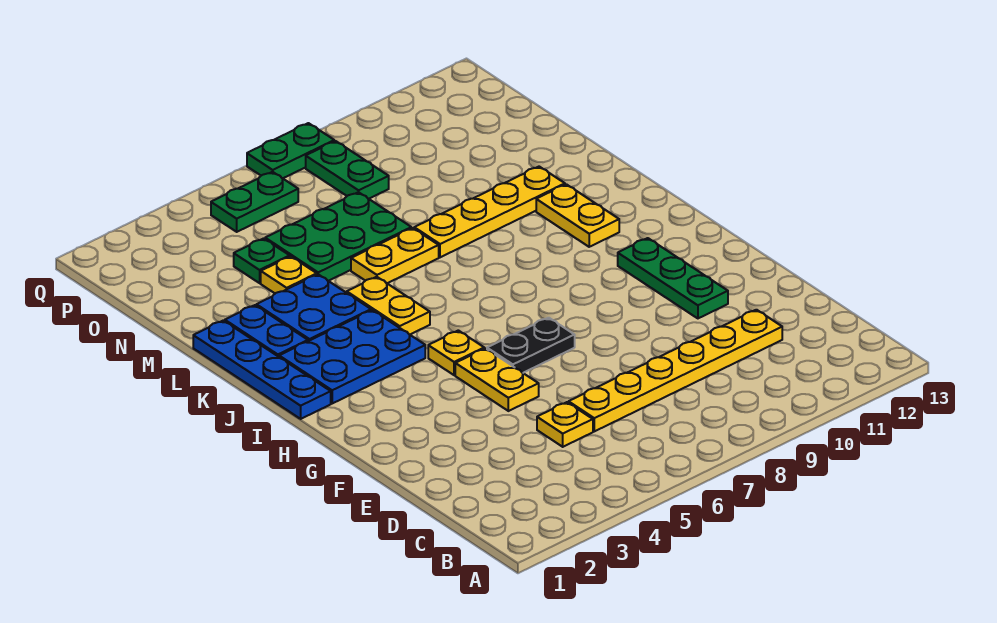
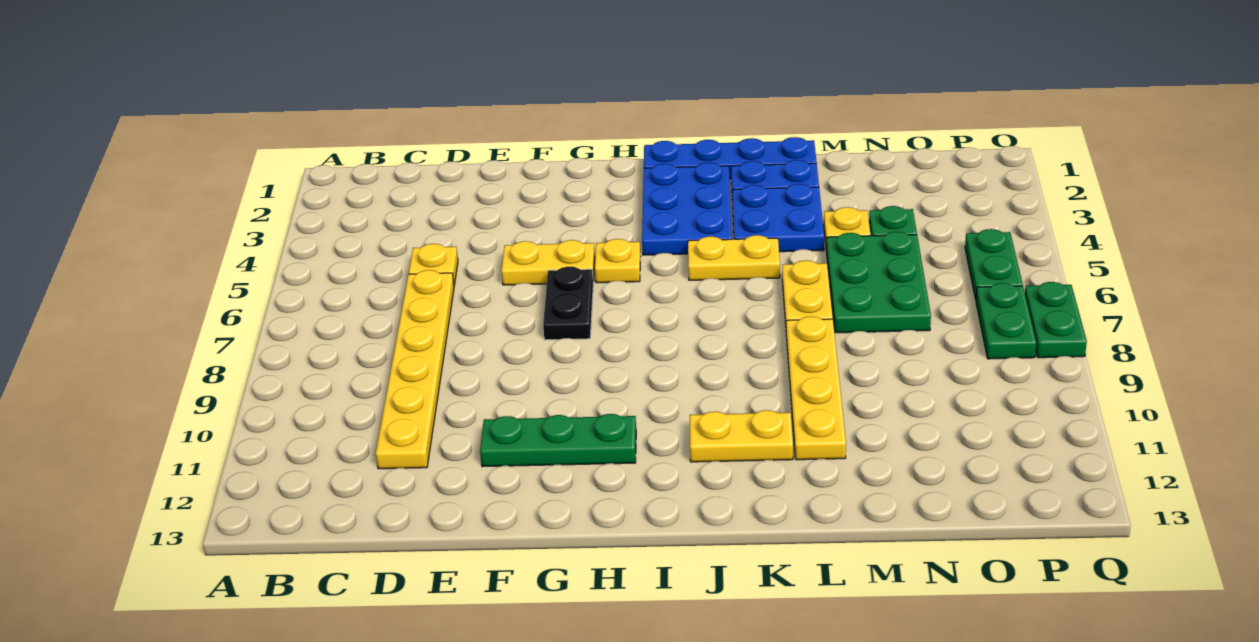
green plate O8:P8 level 1 -> green plate P7:P8 level 1

